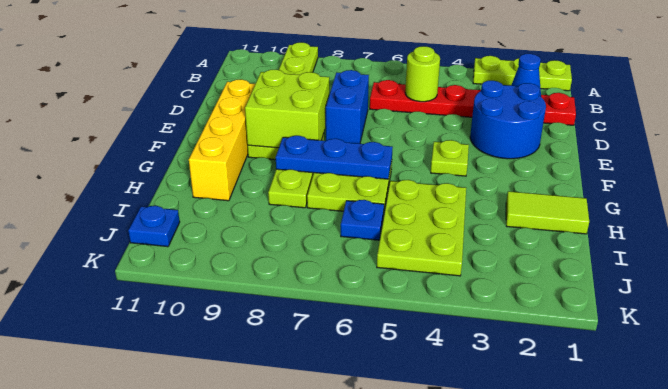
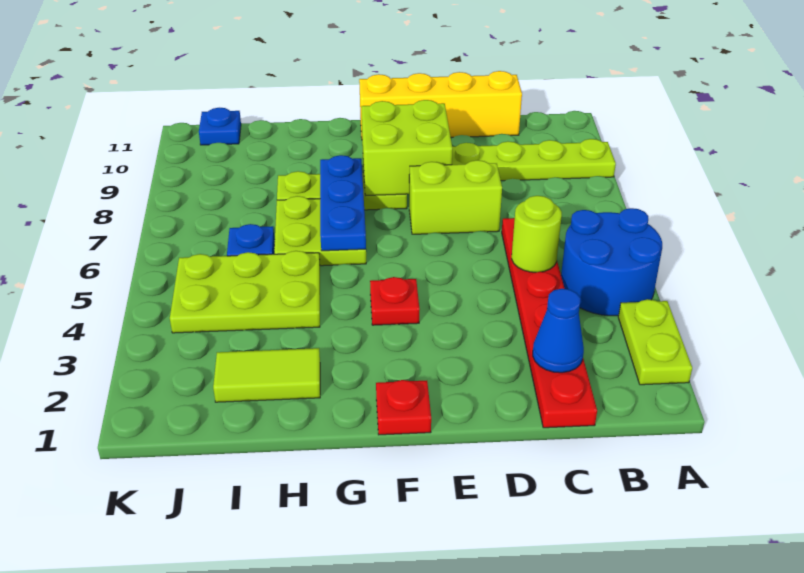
lime plate A1:A3 level 1 -> lime plate A2:A3 level 1
blue round brick D2:E3 level 1 -> blue round brick A4:B5 level 1
blue brick D7:E7 level 1 -> lime brick D7:E7 level 1
yellow brick E10:H10 level 1 -> yellow brick C11:F11 level 1
none -> red plate F1 level 1
lime plate F4 level 1 -> red plate F4 level 1
lime tile H1:H2 level 1 -> lime tile H2:I2 level 1

